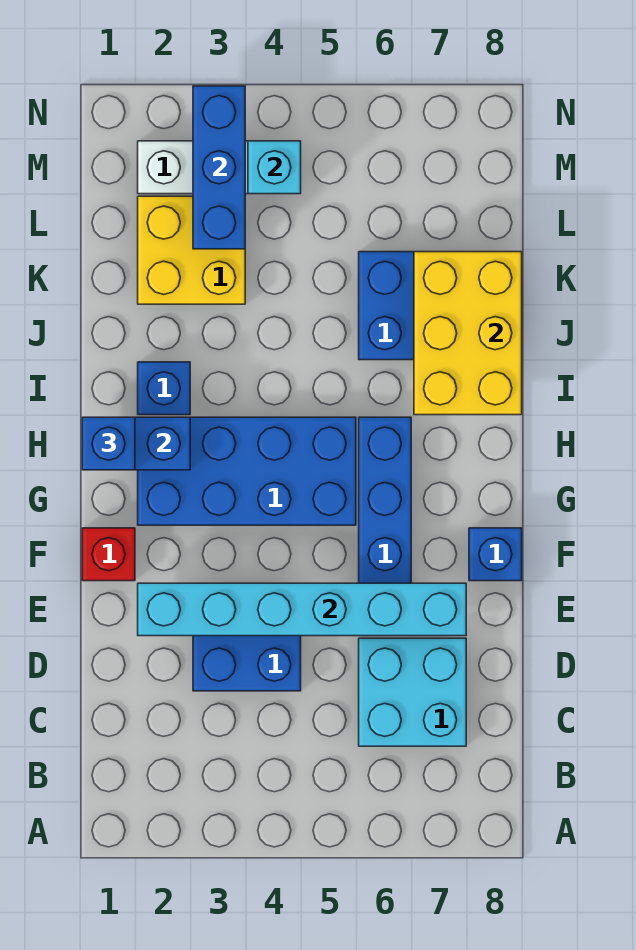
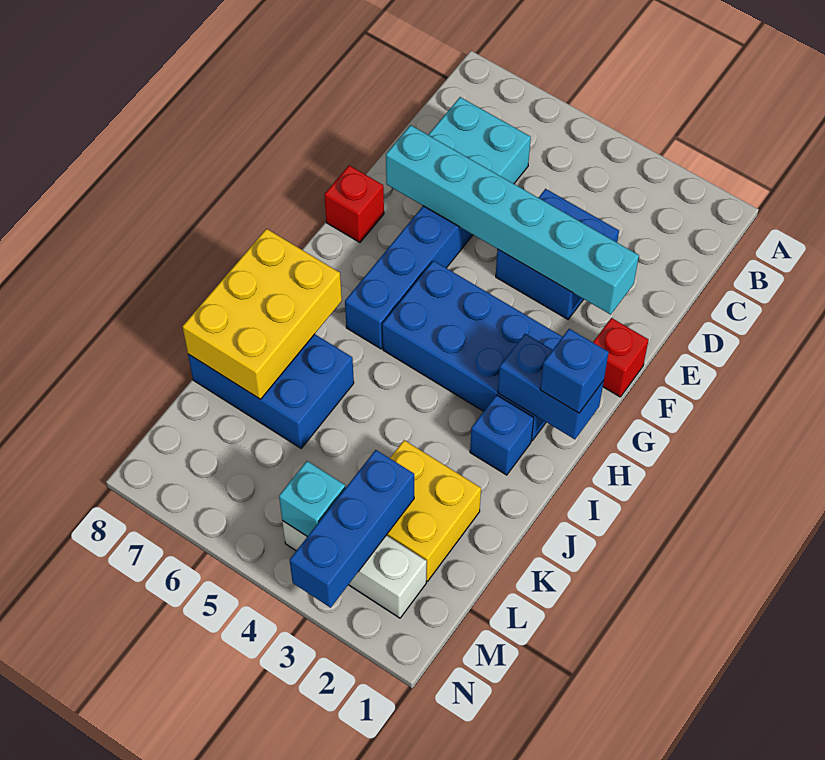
blue brick F8 level 1 -> red brick F8 level 1

